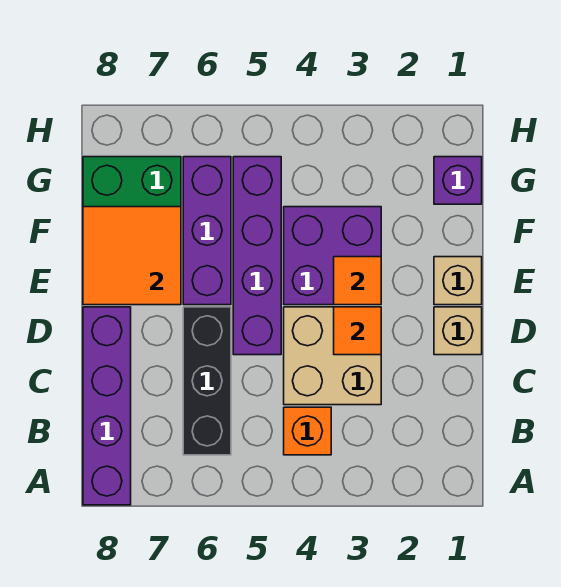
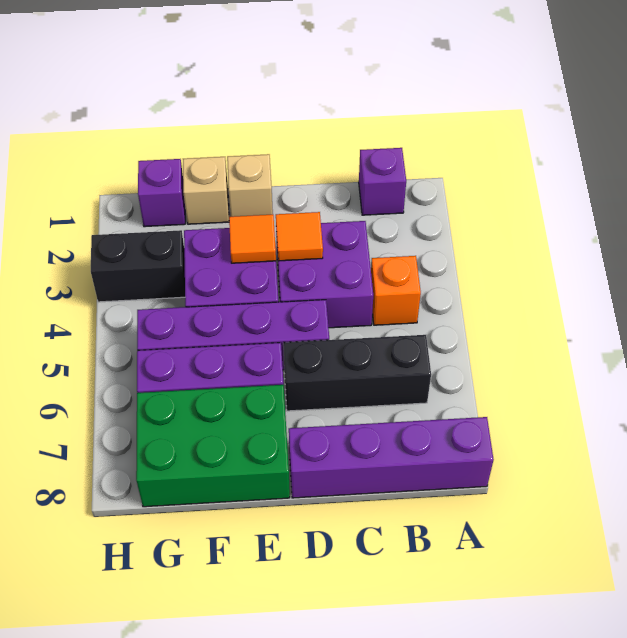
none -> purple brick B1 level 1
tan brick C3:D4 level 1 -> purple brick C3:D4 level 1
tan brick D1 level 1 -> tan brick F1 level 1
orange tile E7:F8 level 2 -> none
none -> black brick G3:H3 level 1

